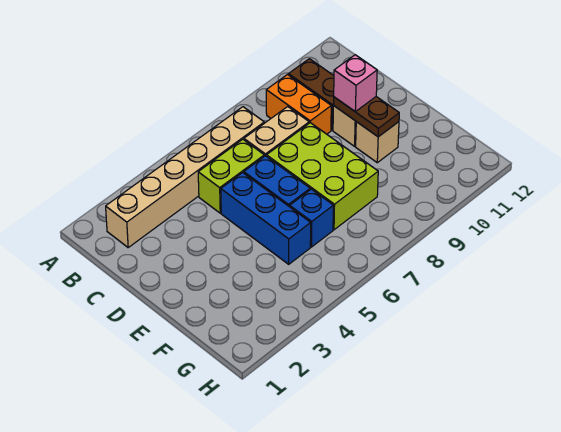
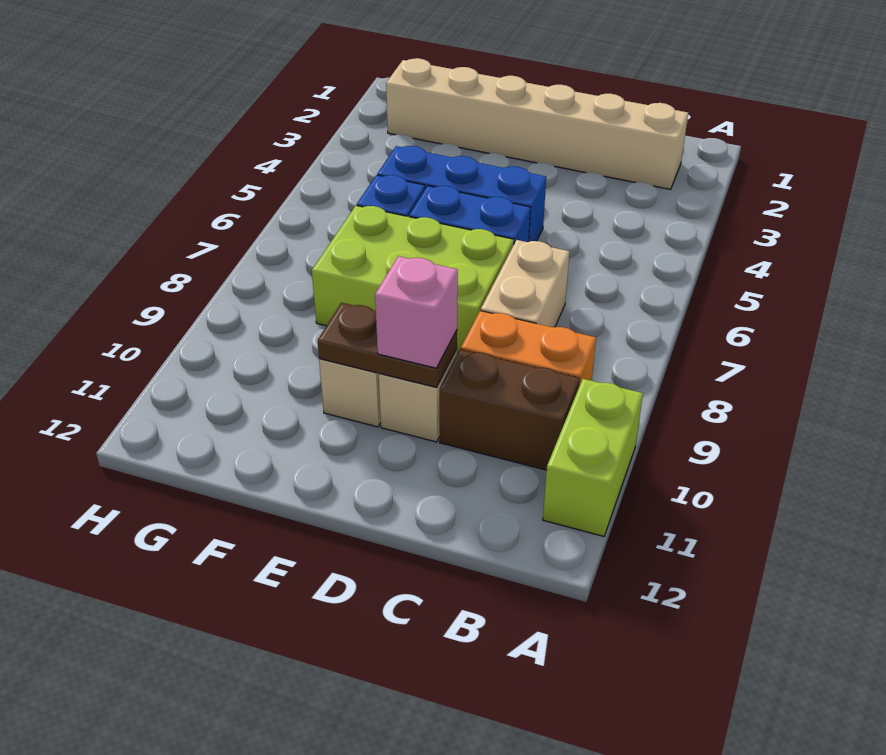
tan brick B2:B7 level 1 -> tan brick B2:G2 level 1
lime brick C5:C6 level 1 -> lime brick A10:A11 level 1

